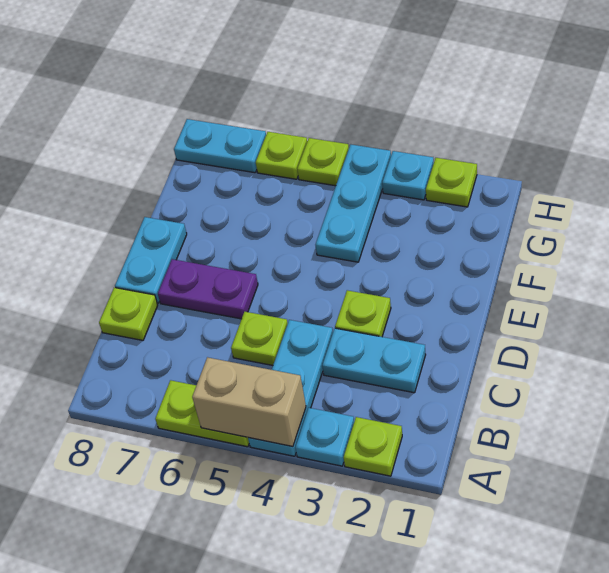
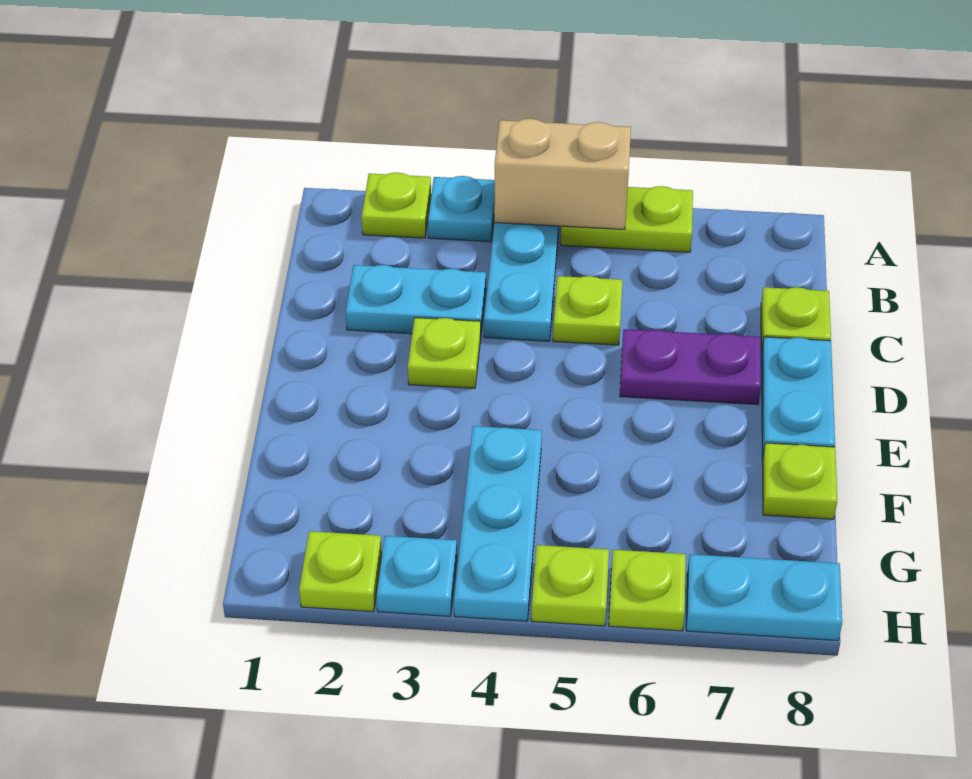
none -> lime plate F8 level 1

